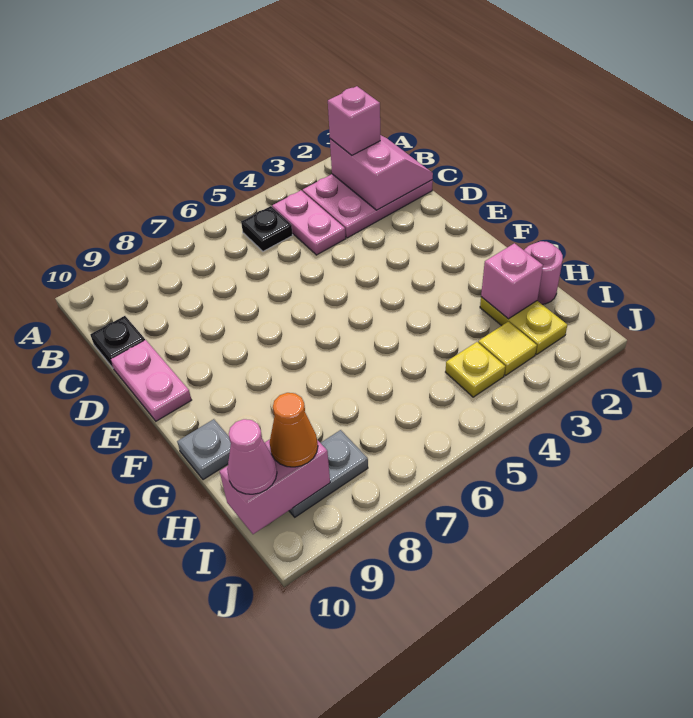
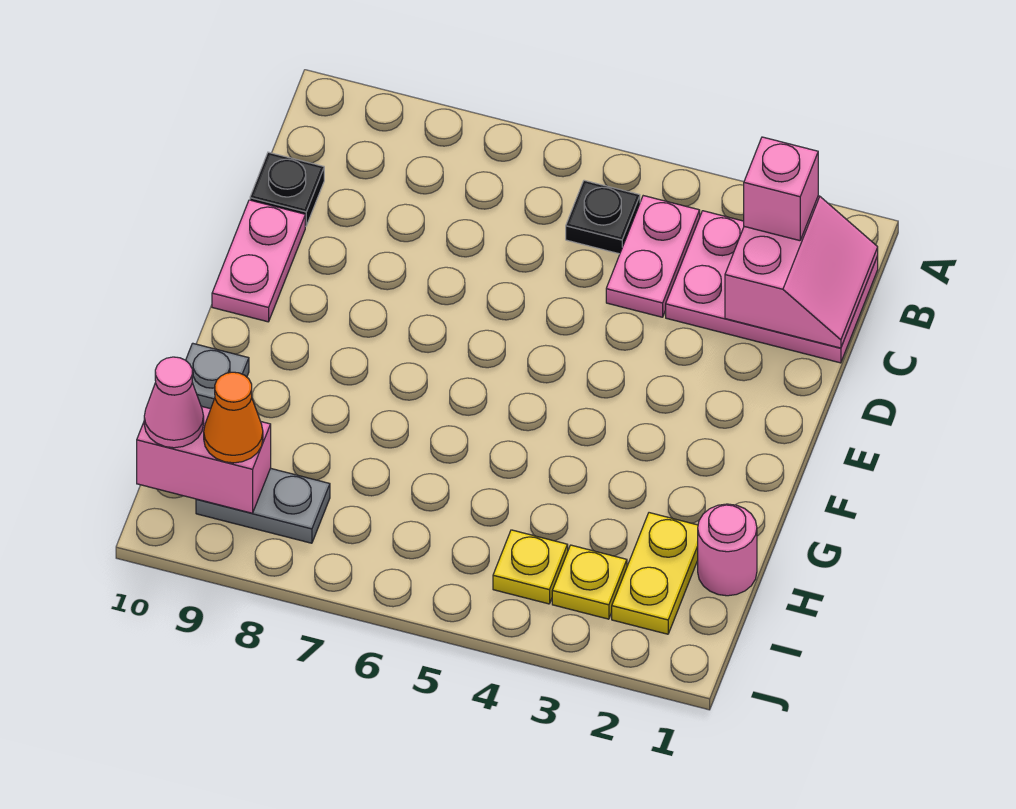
pink brick H2 level 2 -> none
yellow tile I3 level 1 -> yellow plate I3 level 1

